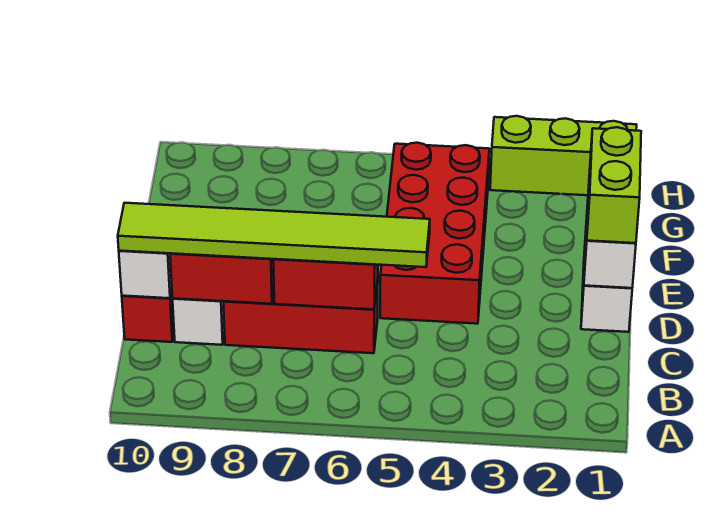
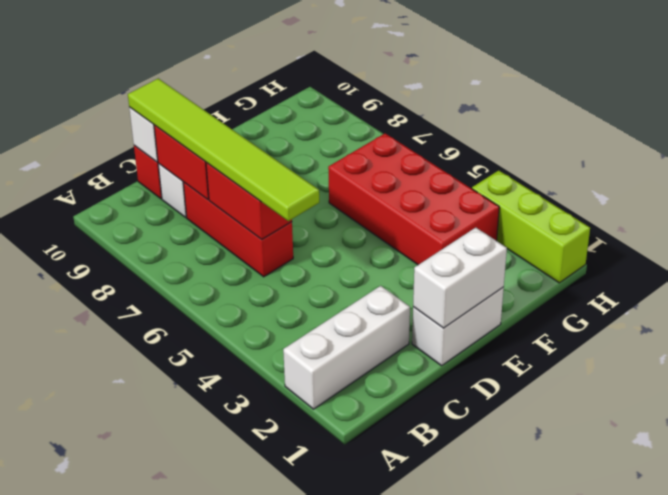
none -> white brick A2:C2 level 1
lime brick D1:E1 level 3 -> none
red brick D4:G5 level 1 -> red brick F3:G6 level 1

